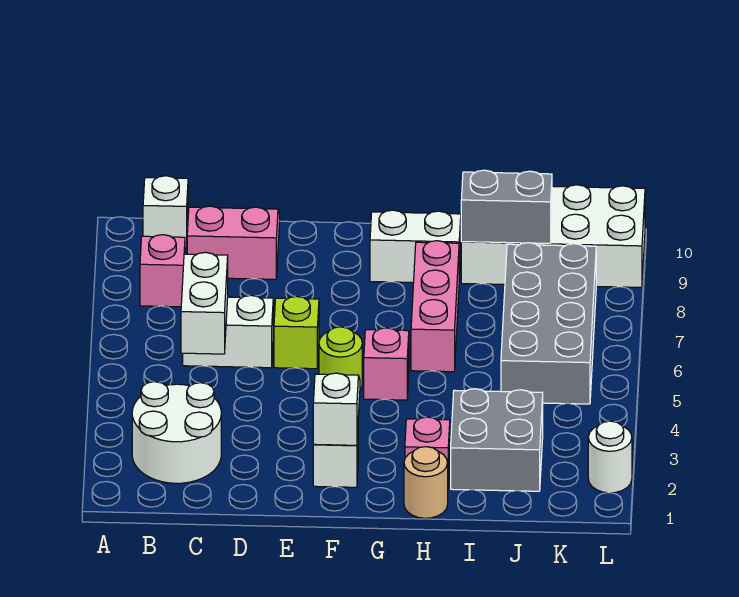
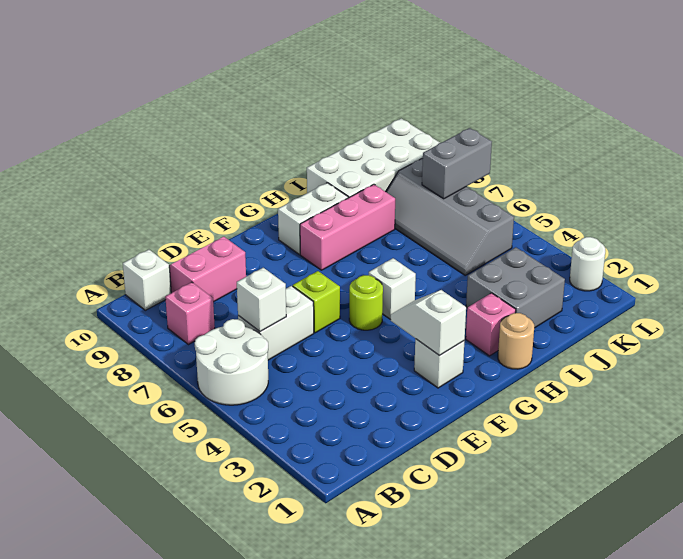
white round brick B2:C3 level 1 -> white round brick A5:B6 level 1
white brick C5:C6 level 2 -> white brick C6 level 2
pink brick G5 level 1 -> white brick G5 level 1
pink brick H6:H8 level 1 -> pink brick G8:I8 level 1
grey brick I9:J9 level 2 -> grey brick K7:L7 level 2
grey brick J5:K8 level 1 -> grey slope J5:K8 level 1 top K

